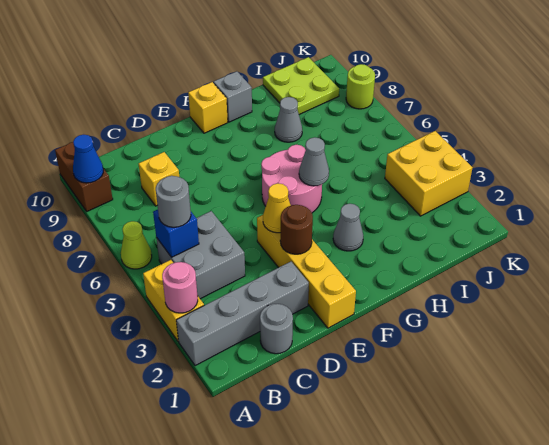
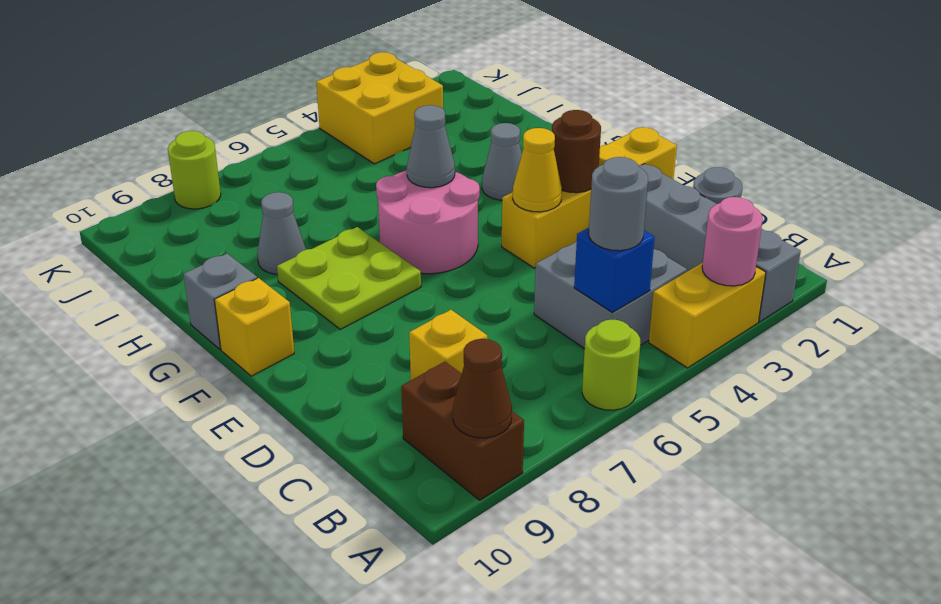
lime cone A6 level 1 -> lime round brick A6 level 1
brown brick A9:A10 level 1 -> brown brick A9:B9 level 1
blue cone A9 level 2 -> brown cone A9 level 2
lime plate I9:J10 level 1 -> lime plate F7:G8 level 1

